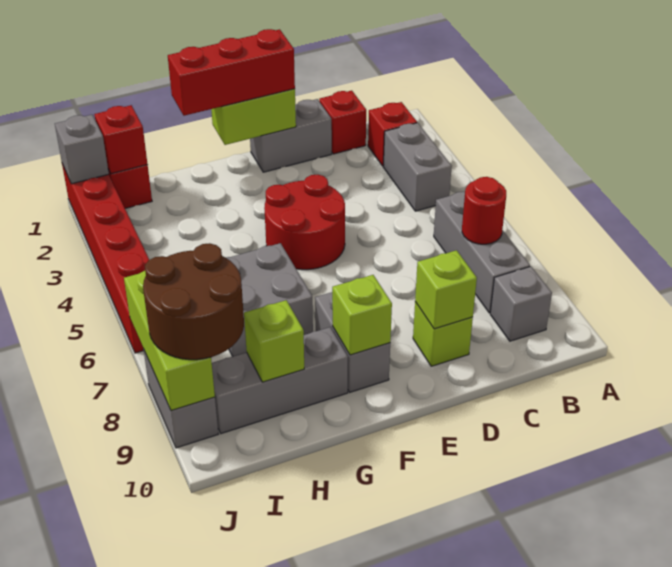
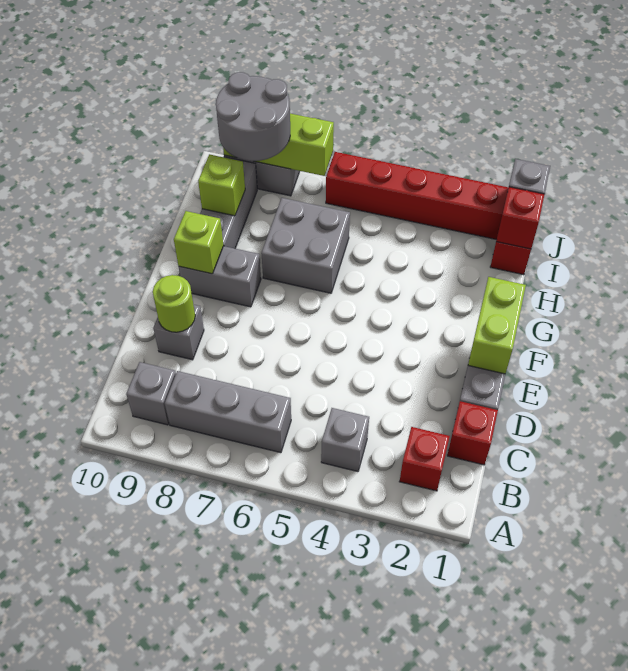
grey brick B3:B4 level 1 -> grey brick B4 level 1
red round brick B7 level 2 -> none
lime brick D9 level 1 -> grey brick D9 level 1
lime brick D9 level 2 -> lime round brick D9 level 2
red brick E1:G1 level 3 -> none
red round brick E4:F5 level 1 -> none
brown round brick I8:J9 level 3 -> grey round brick I8:J9 level 3

